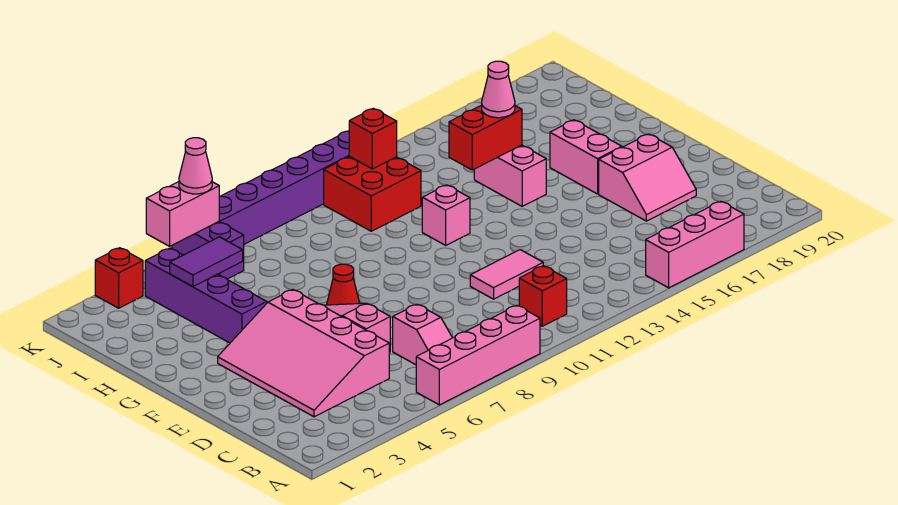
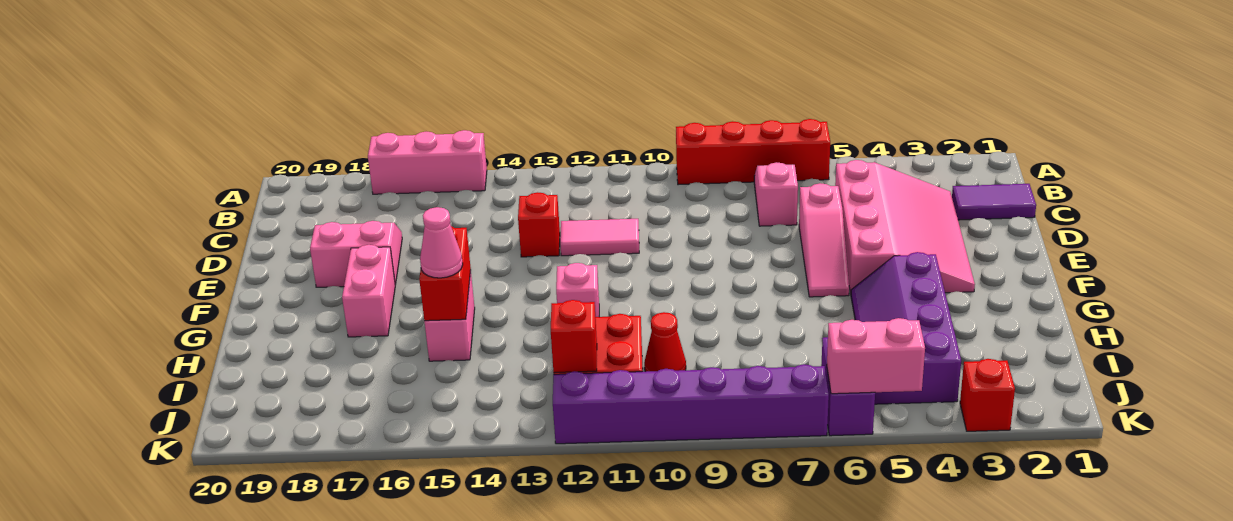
pink brick A6:A9 level 1 -> red brick A6:A9 level 1
red brick B11 level 1 -> red brick D13 level 1
red cone F7 level 1 -> red cone I10 level 1
red brick H14:H15 level 2 -> red brick G15:H15 level 2
purple tile I4:I5 level 2 -> purple tile C1:C2 level 1
pink cone K6 level 3 -> none

